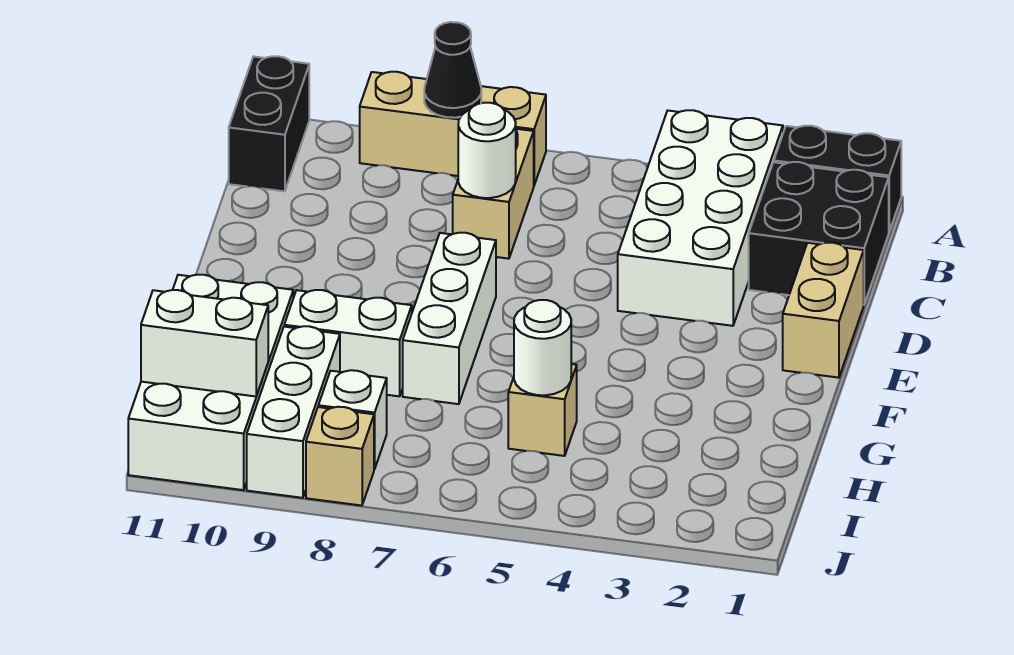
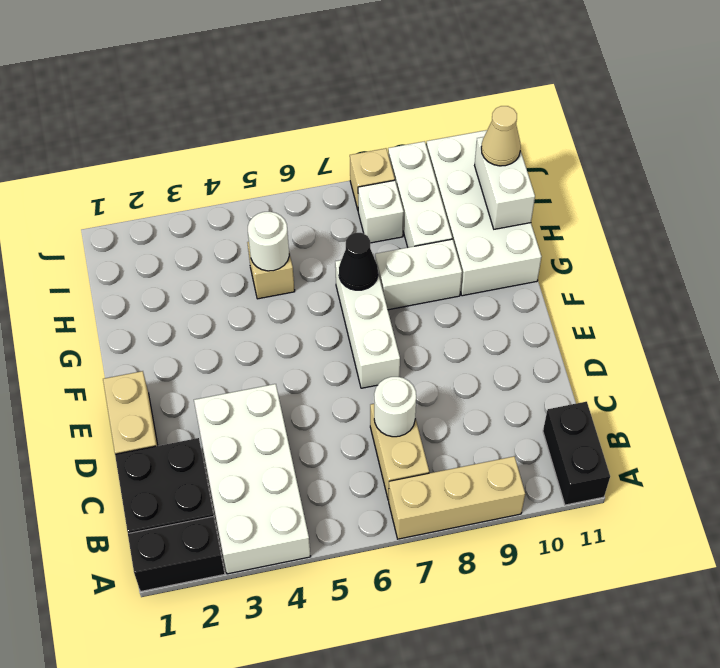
black cone A8 level 2 -> black cone G7 level 2
white brick I10:I11 level 2 -> white brick H11:I11 level 2
none -> tan cone I11 level 3

